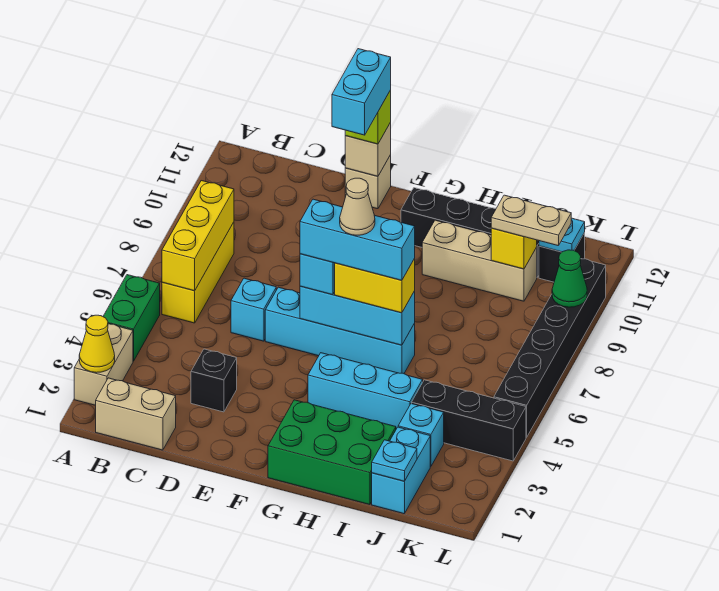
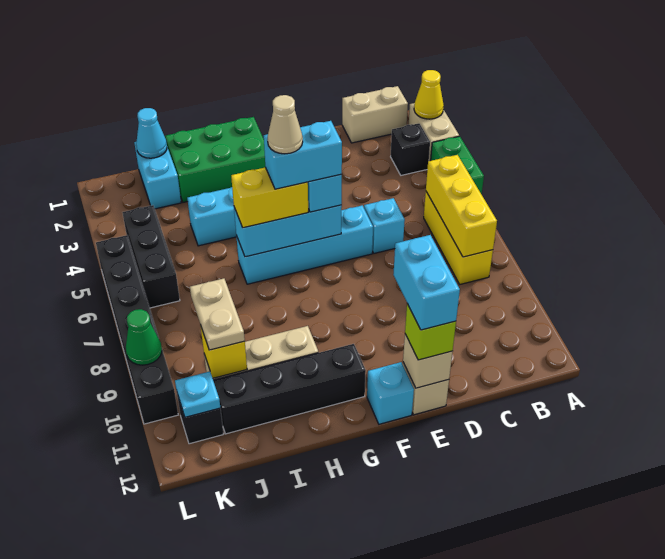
black brick D3 level 1 -> black brick B3 level 1
cyan brick F6:H6 level 4 -> cyan brick F6:G6 level 4
cyan plate J1 level 2 -> cyan cone J1 level 2
cyan brick J3 level 1 -> cyan brick F12 level 1
black brick J4:L4 level 1 -> black brick K4:K6 level 1
tan plate J10:K10 level 3 -> tan plate J9:J10 level 3

